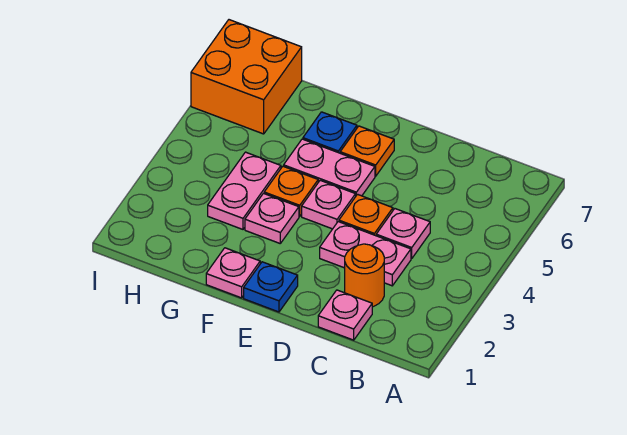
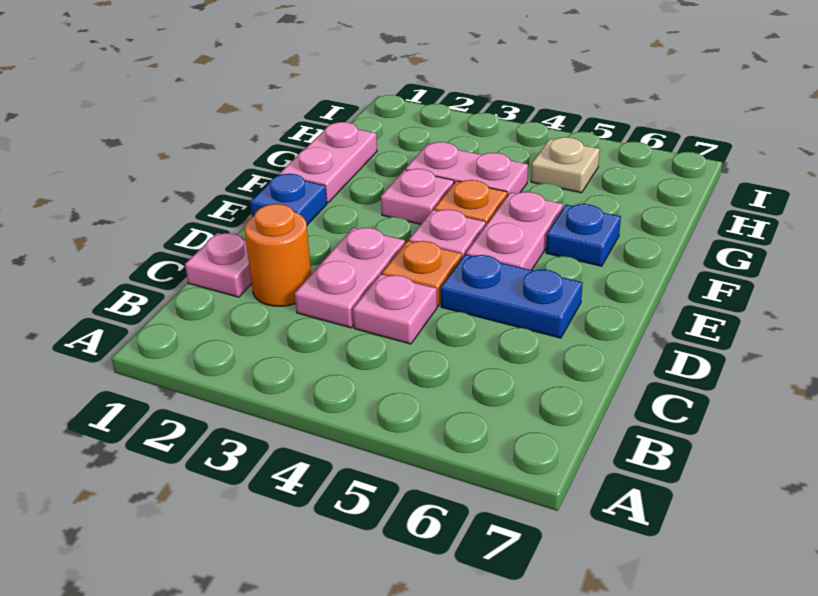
none -> blue plate D5:D6 level 1
orange plate E6 level 1 -> none
pink plate F1 level 1 -> pink plate F1:G1 level 1
none -> tan plate H5 level 1
orange brick H6:I7 level 1 -> none

